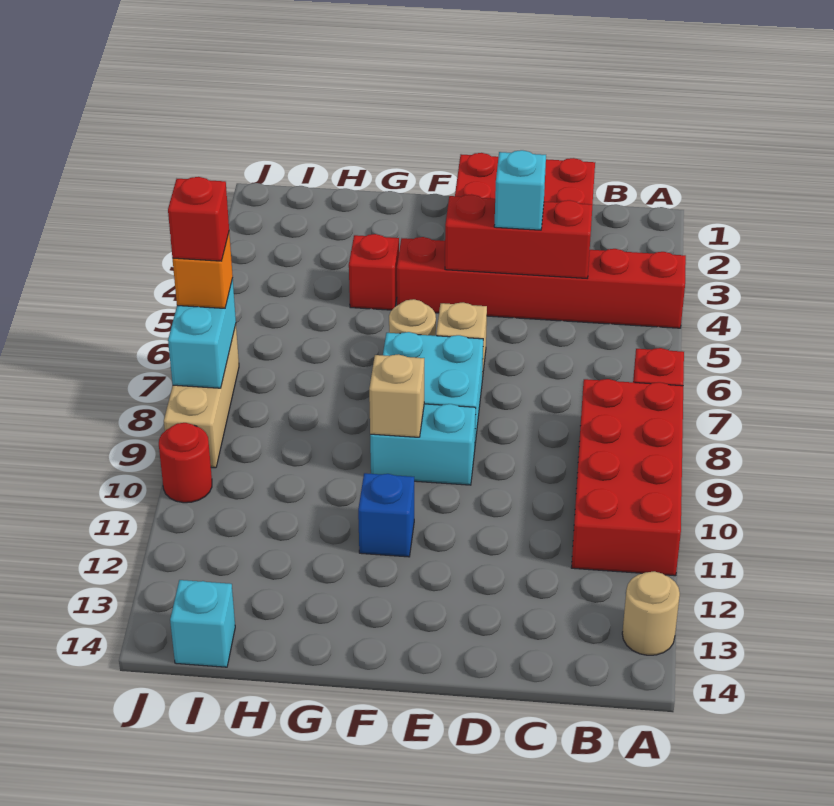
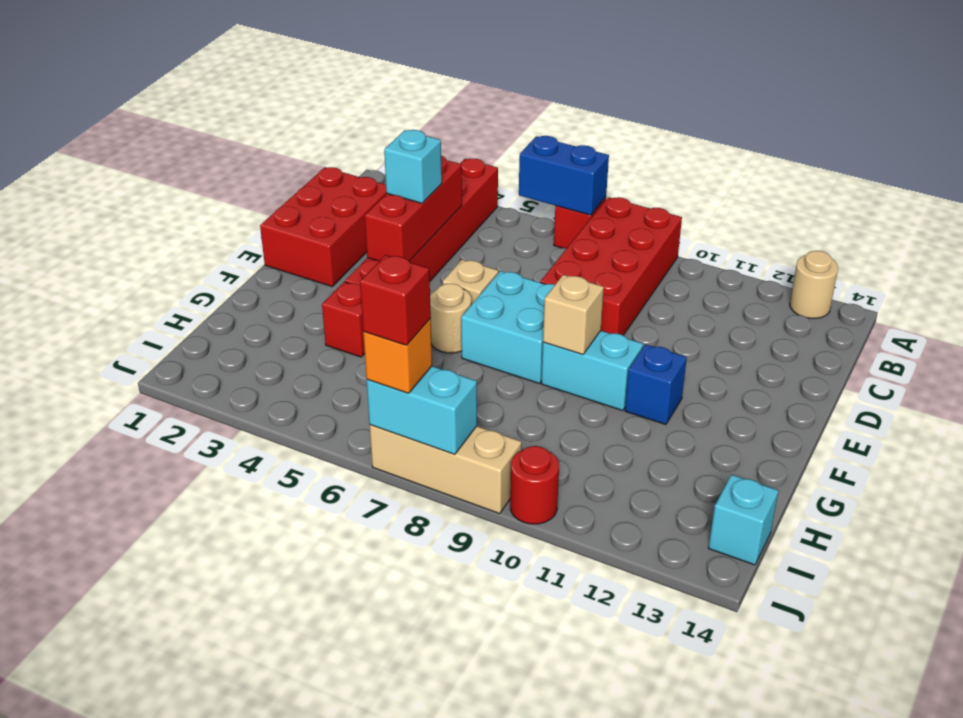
none -> blue brick A6:A7 level 2
red brick A8:B11 level 1 -> red brick A8:D9 level 1
cyan brick E9:F9 level 1 -> cyan brick F9:F10 level 1

